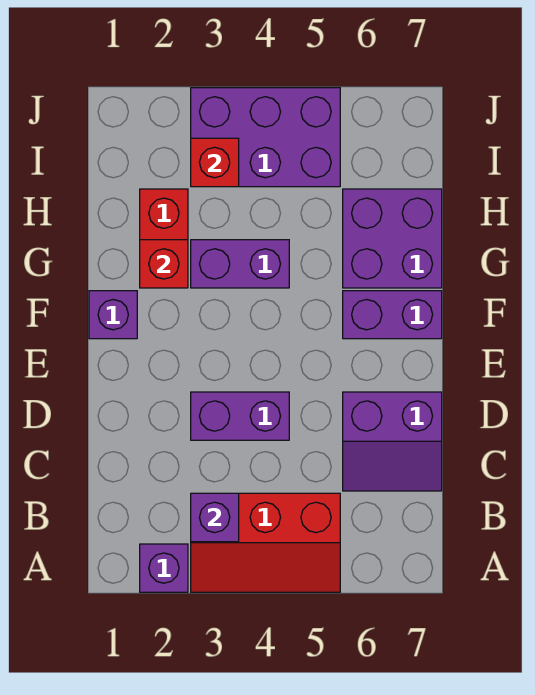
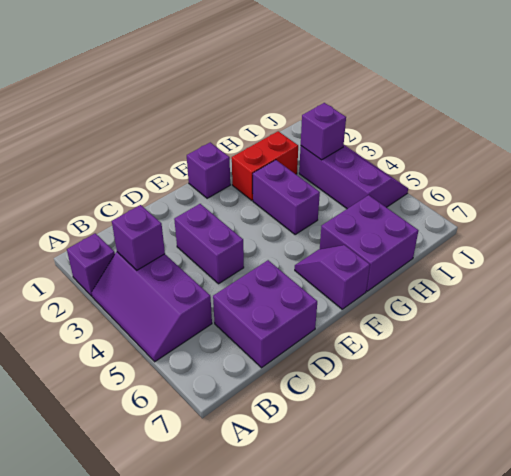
red slope A3:B5 level 1 top B -> purple slope A3:B5 level 1 top B
purple slope C6:D7 level 1 top D -> purple brick C6:D7 level 1
purple brick F6:F7 level 1 -> purple slope F6:F7 level 1 top 7
red brick G2 level 2 -> none
purple brick I3:J5 level 1 -> purple slope I3:J5 level 1 top I
red brick I3 level 2 -> purple brick I3 level 2

